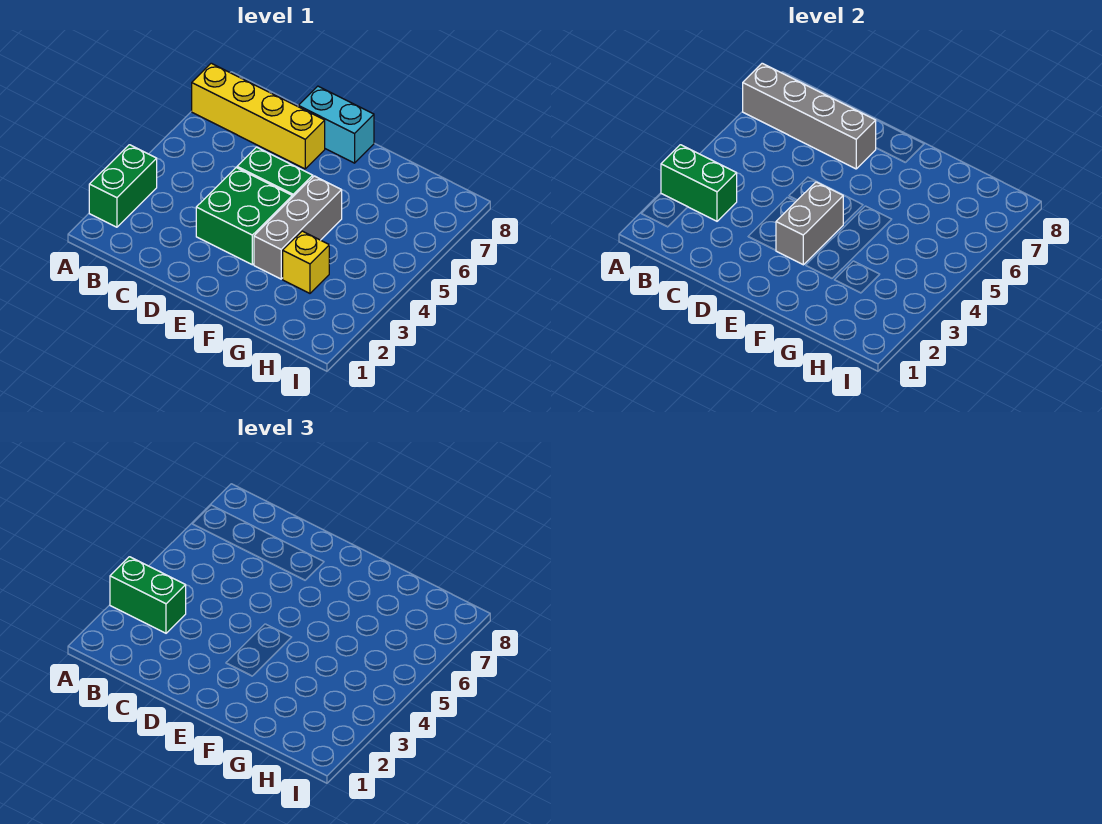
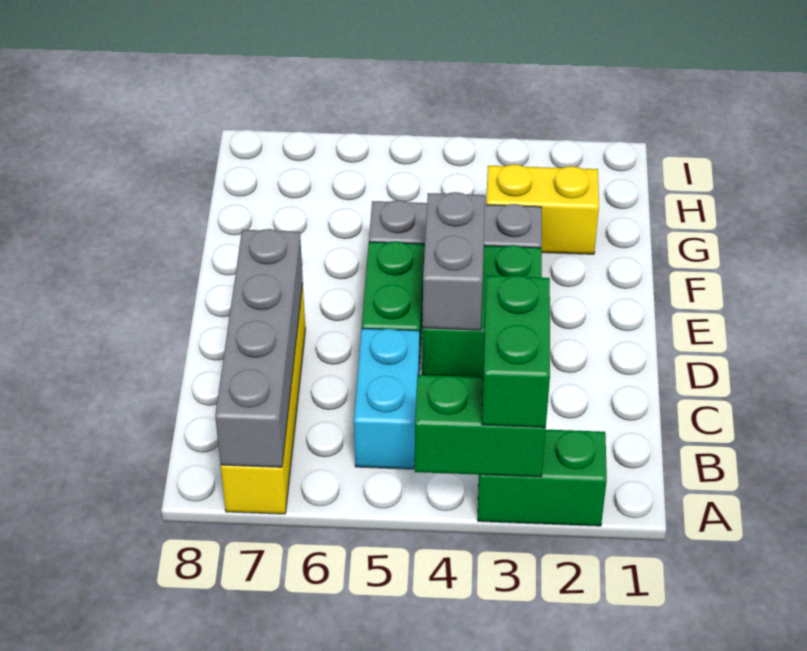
green brick A3:B3 level 2 -> green brick A3:A4 level 2
cyan brick D8:E8 level 1 -> cyan brick B5:C5 level 1
grey brick E3:E4 level 2 -> grey brick D4:E4 level 2
yellow brick G3 level 1 -> yellow brick G2:G3 level 1

